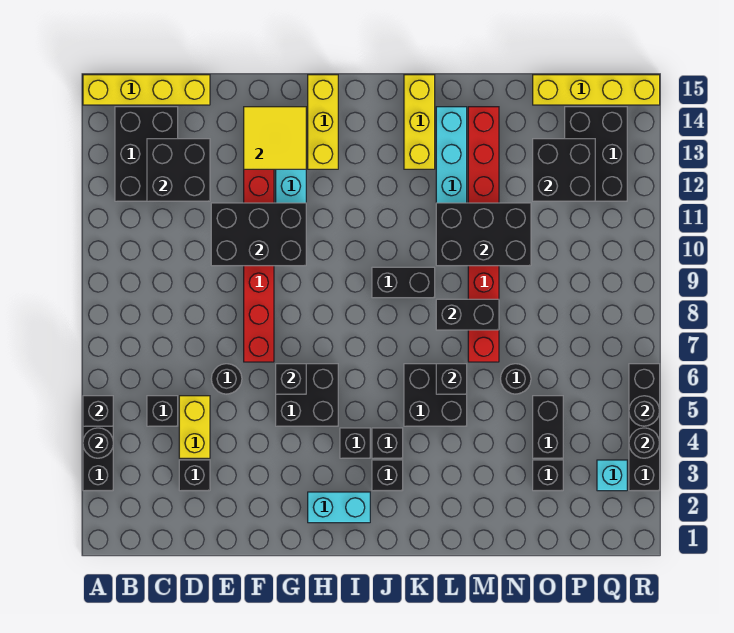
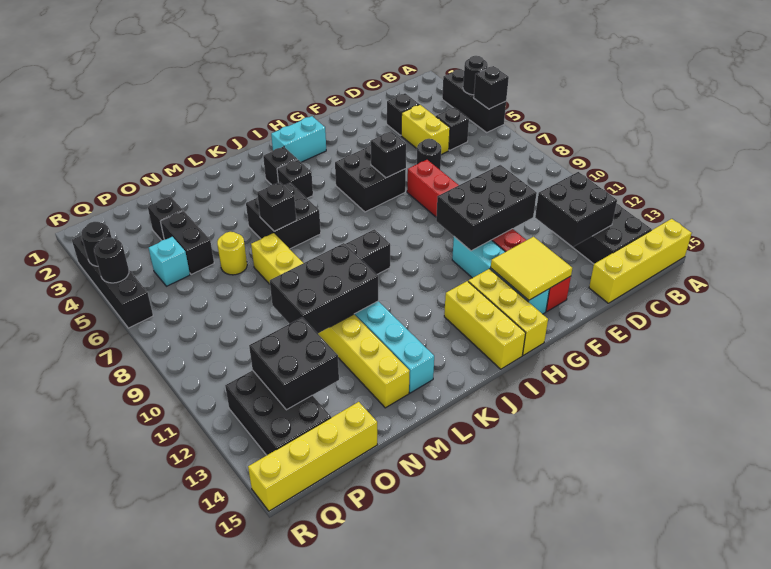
black brick I4 level 1 -> none
yellow brick K13:K15 level 1 -> yellow brick I13:I15 level 1
black brick L8:M8 level 2 -> none
red brick M7:M14 level 1 -> yellow brick M7:M14 level 1
black round brick N6 level 1 -> yellow round brick N6 level 1
cyan brick Q3 level 1 -> cyan brick P5 level 1

